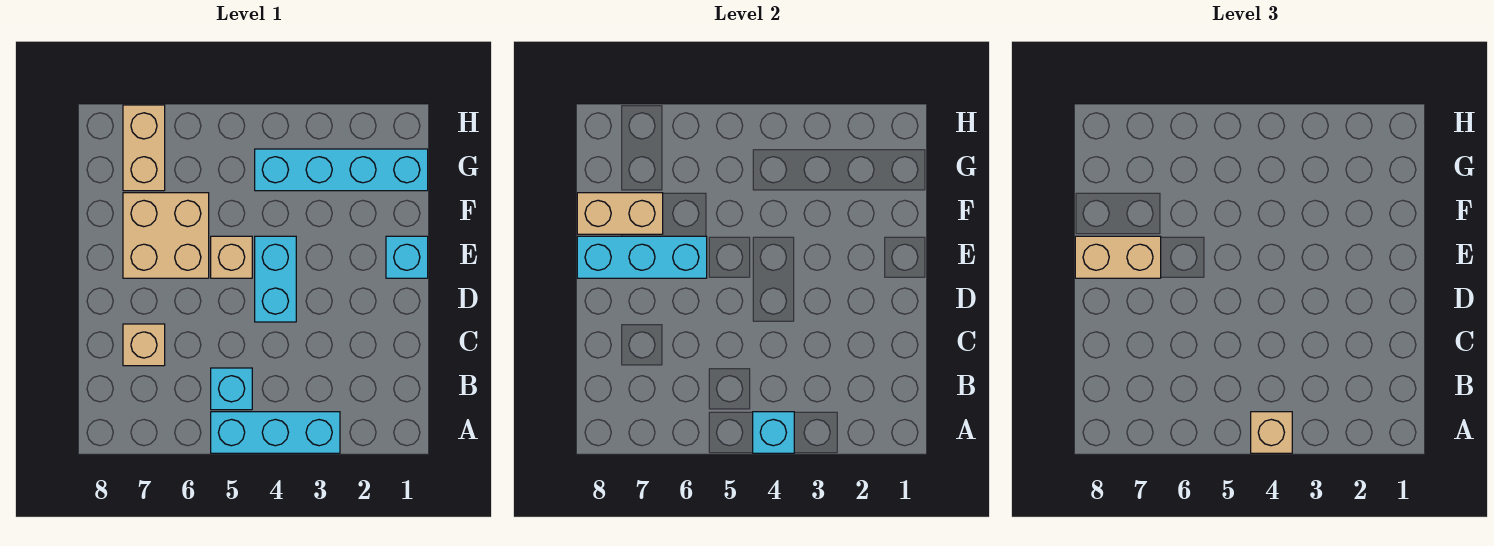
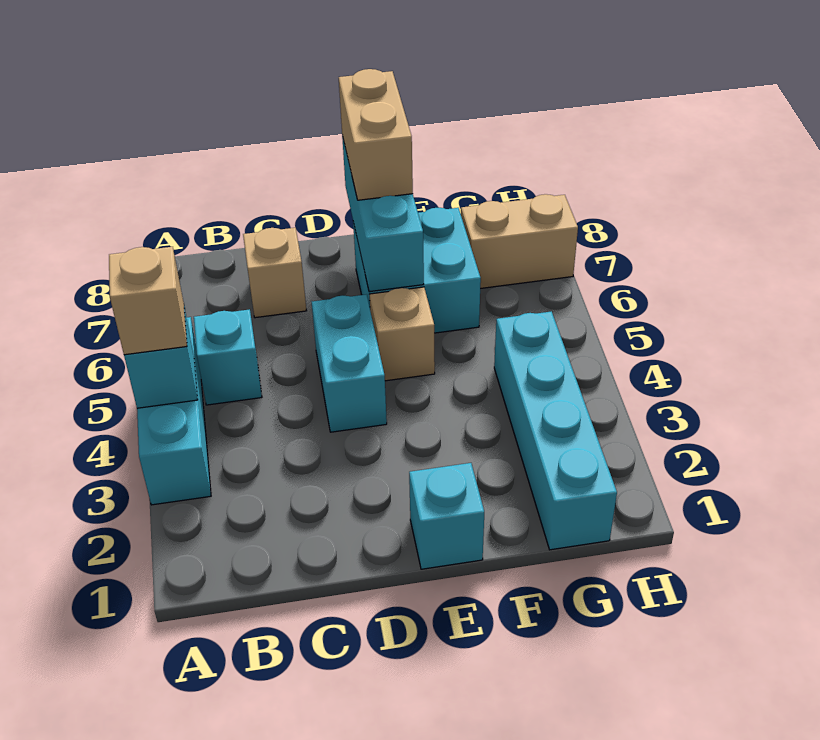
cyan brick D4:E4 level 1 -> cyan brick D4:D5 level 1
tan brick E6:F7 level 1 -> cyan brick E6:F7 level 1
tan brick F7:F8 level 2 -> none

